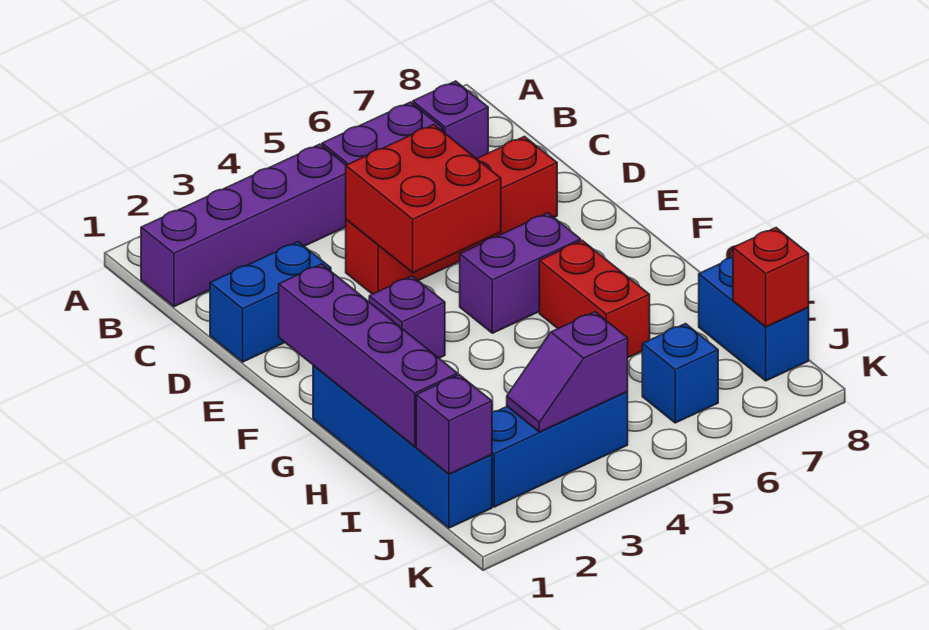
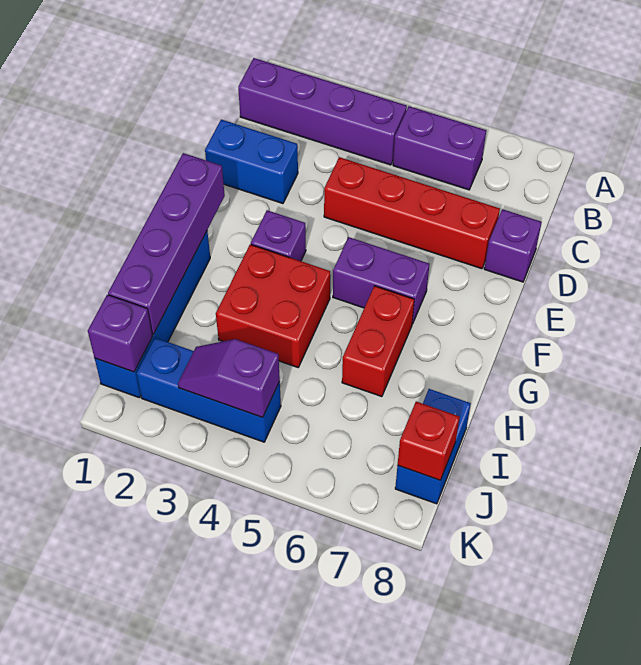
purple brick B7 level 1 -> purple brick D8 level 1
red brick D4:E5 level 2 -> red brick G3:H4 level 1
blue brick J6 level 1 -> none

